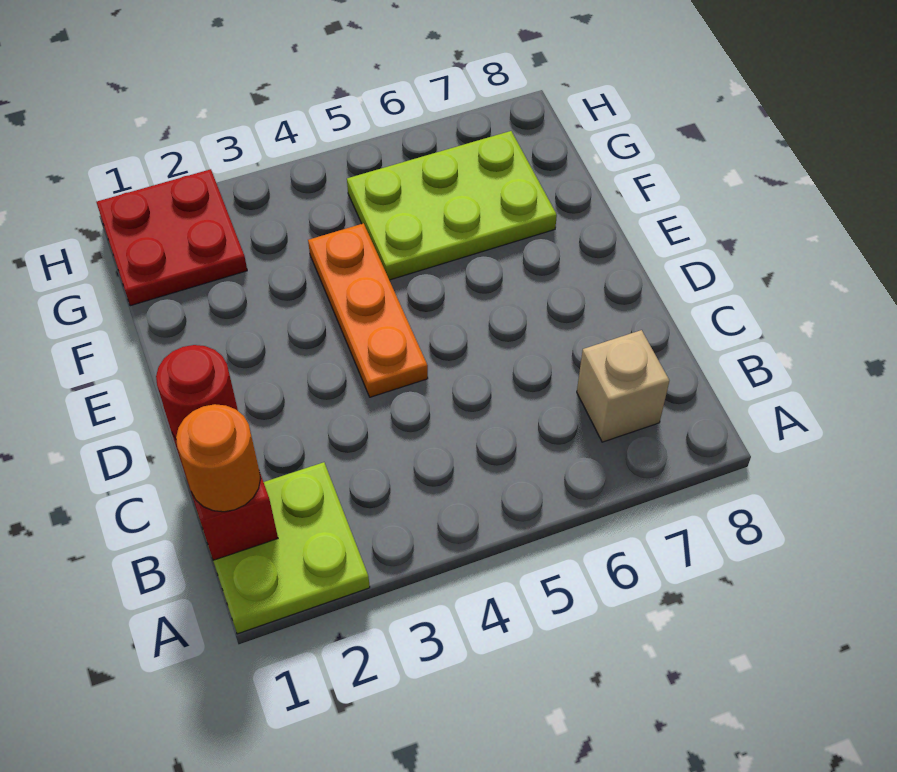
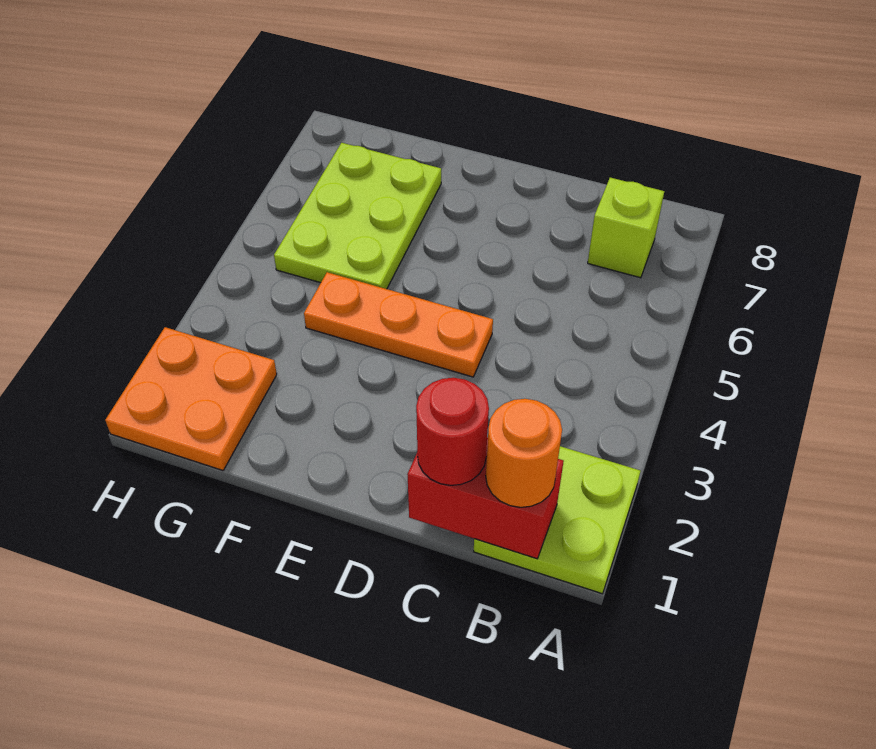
tan brick B7 level 1 -> lime brick B7 level 1
red plate G1:H2 level 1 -> orange plate G1:H2 level 1

